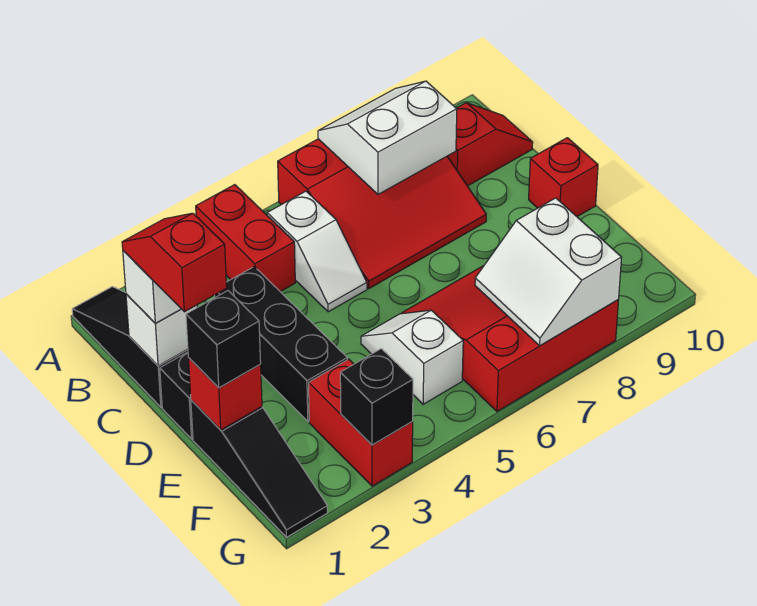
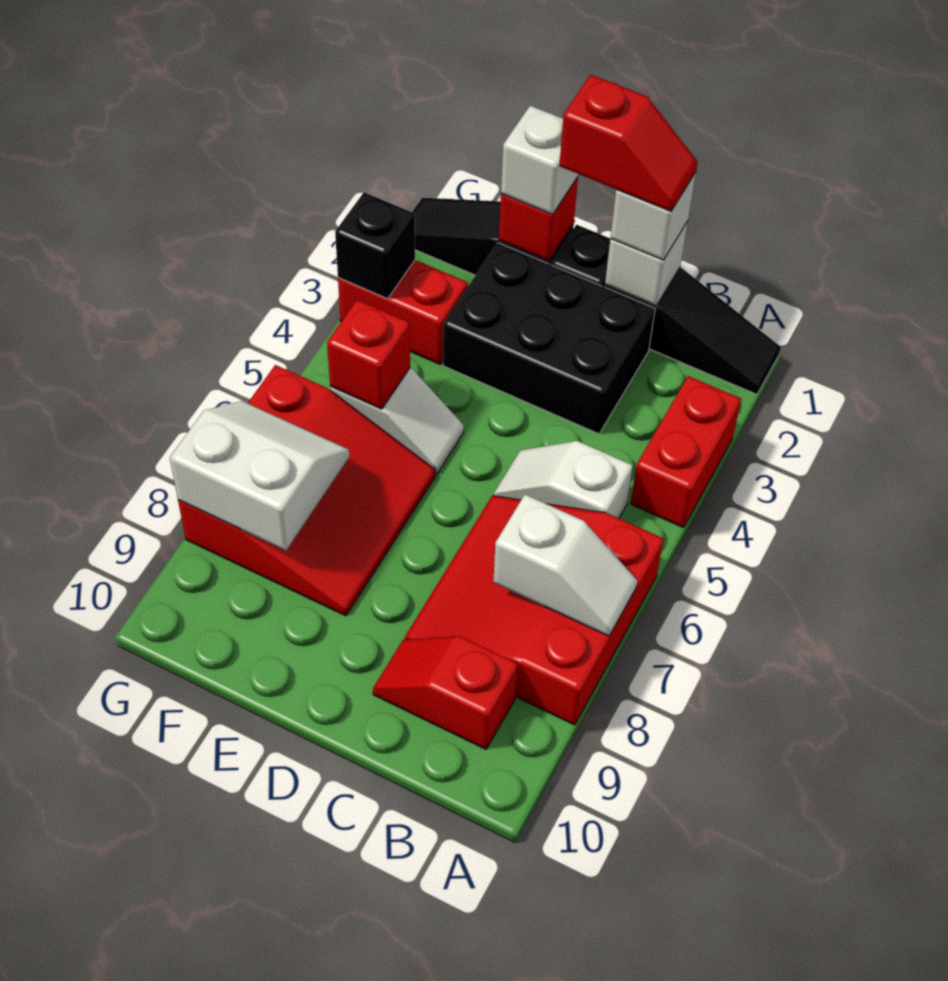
red brick A4:B4 level 1 -> red brick A3:A4 level 1
white slope A7:B8 level 2 top B -> white slope A7:B7 level 2 top B
red slope B9:B10 level 1 top 9 -> red slope B9:C9 level 1 top B
black brick C3:E3 level 1 -> black brick C2:E3 level 1
red brick D10 level 1 -> red brick F5 level 2
black brick E1 level 3 -> white brick E1 level 3

